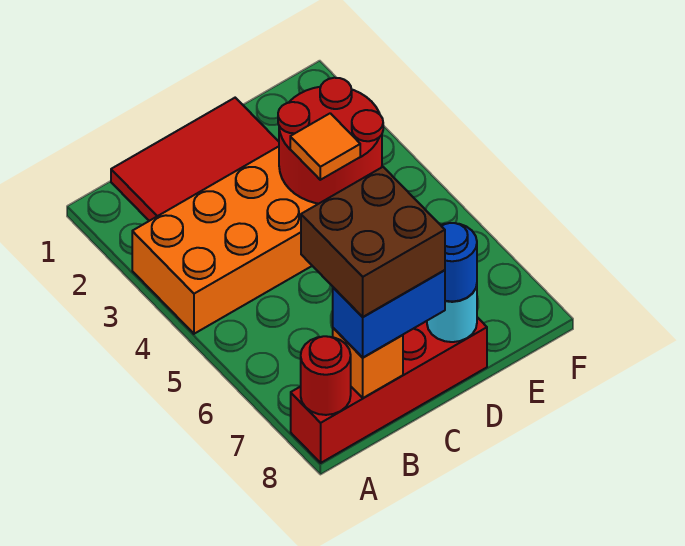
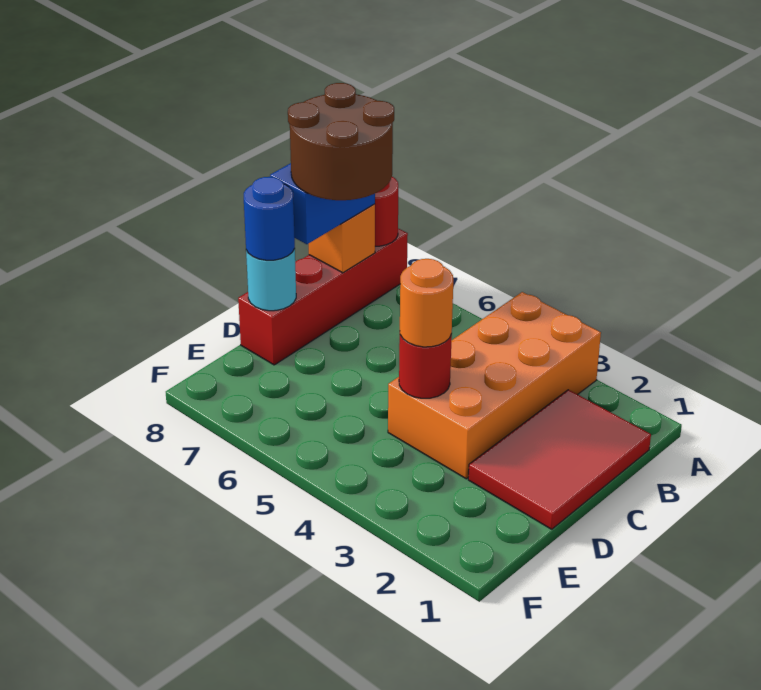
brown brick B7:C8 level 4 -> brown round brick B7:C8 level 4
red round brick D3:E4 level 2 -> red round brick D4 level 2
orange tile D4 level 3 -> orange round brick D4 level 3

